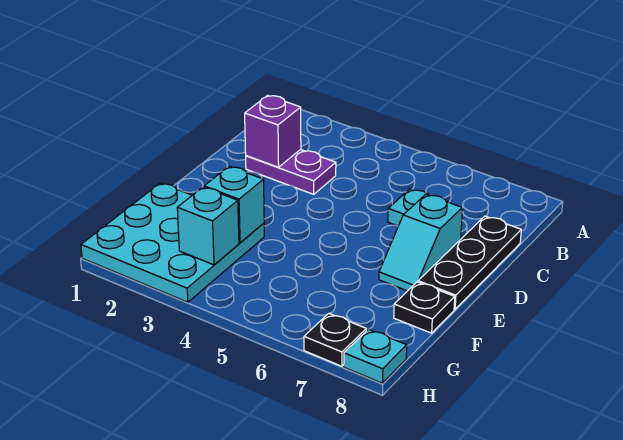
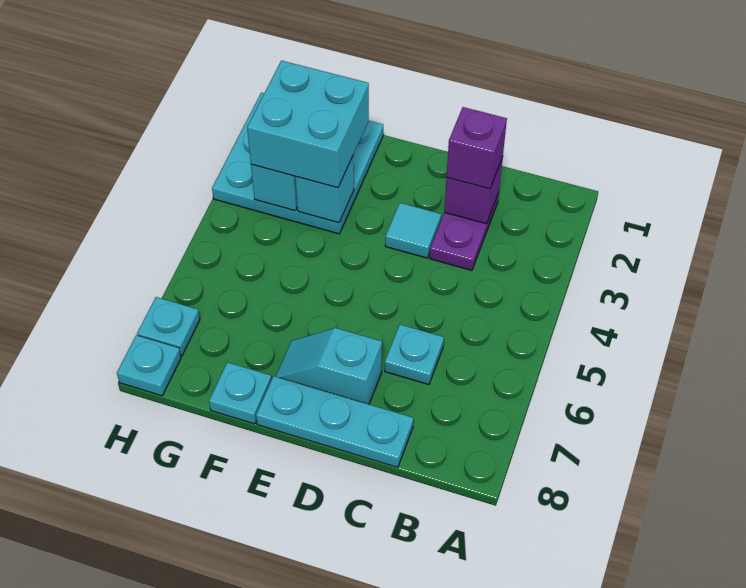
none -> purple brick C2 level 3
black plate C8:E8 level 1 -> cyan plate C8:E8 level 1
none -> cyan tile D3 level 1
none -> cyan brick F2:G3 level 3
black plate F8 level 1 -> cyan plate F8 level 1
black plate H7 level 1 -> cyan plate H7 level 1

